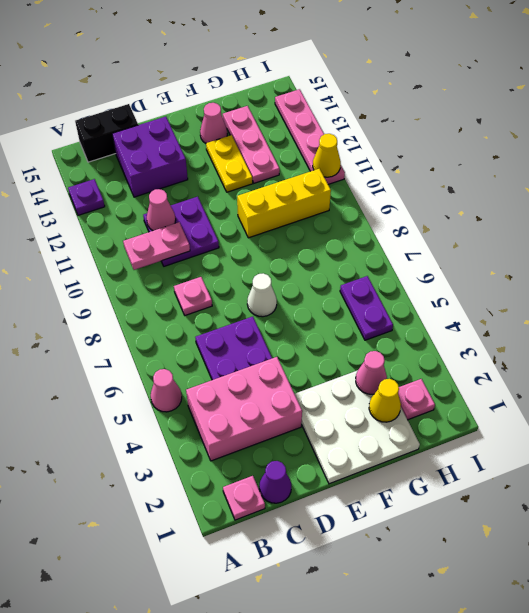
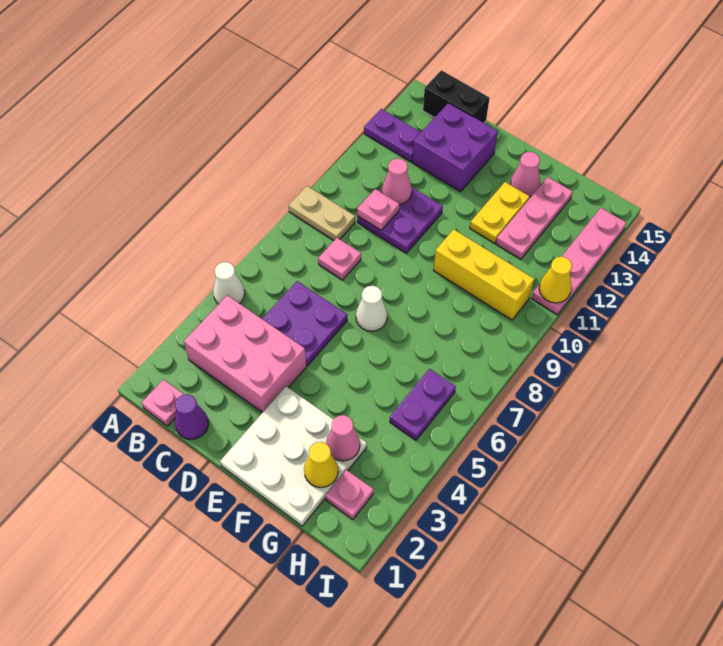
pink cone A5 level 1 -> white cone A5 level 1
none -> tan plate A9:B9 level 1
purple plate A13 level 1 -> purple plate A13:B13 level 1
pink plate B10:C10 level 2 -> pink plate C10 level 2

